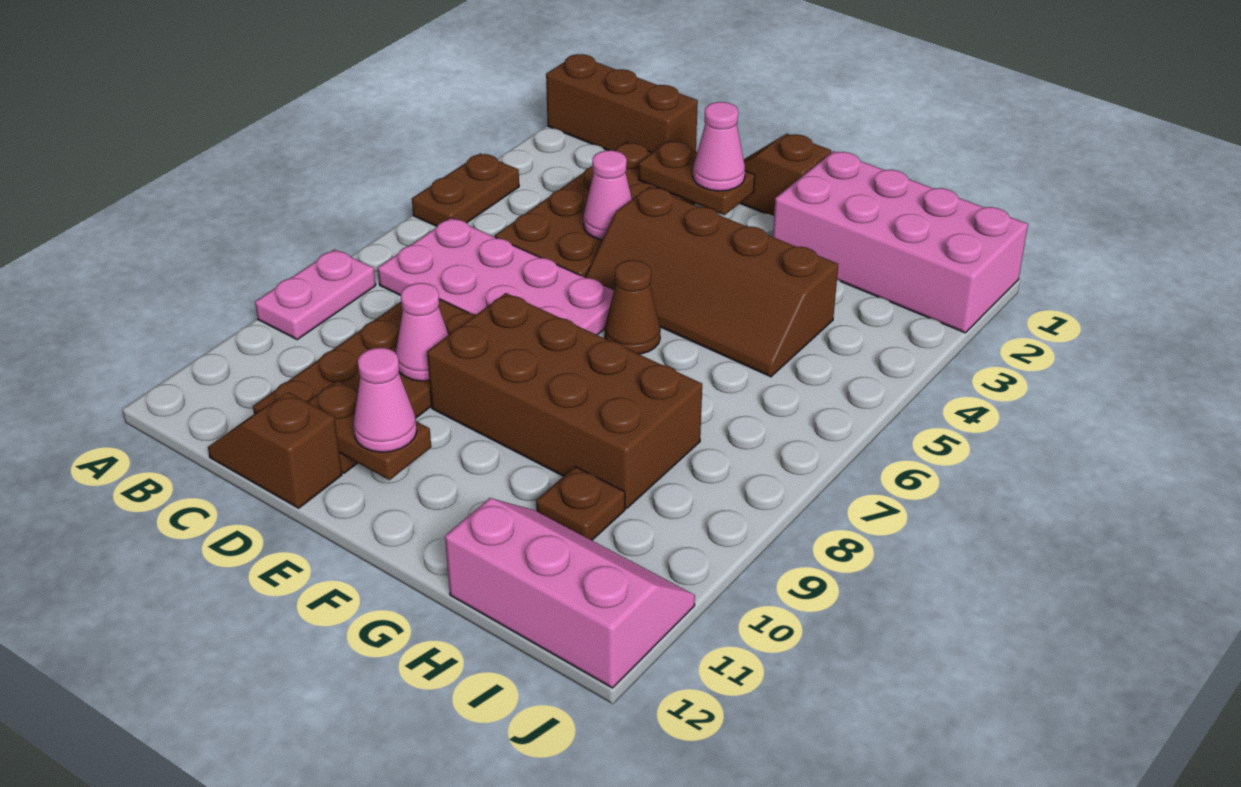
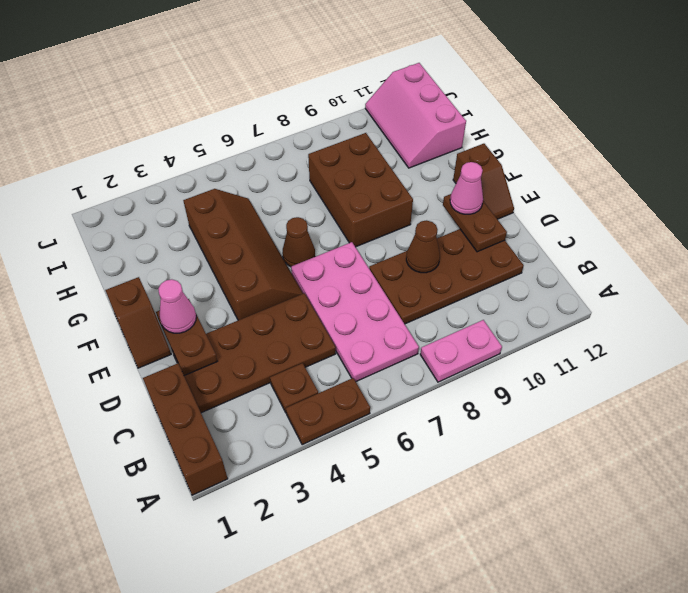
brown slope C12:D12 level 1 top D -> brown slope E12:F12 level 1 top F
pink cone D4 level 2 -> none
pink cone D9 level 2 -> brown cone D9 level 2
brown brick E8:H9 level 1 -> brown brick F8:H9 level 1
pink brick G1:J2 level 1 -> none
brown plate H10 level 1 -> brown plate B4 level 1

